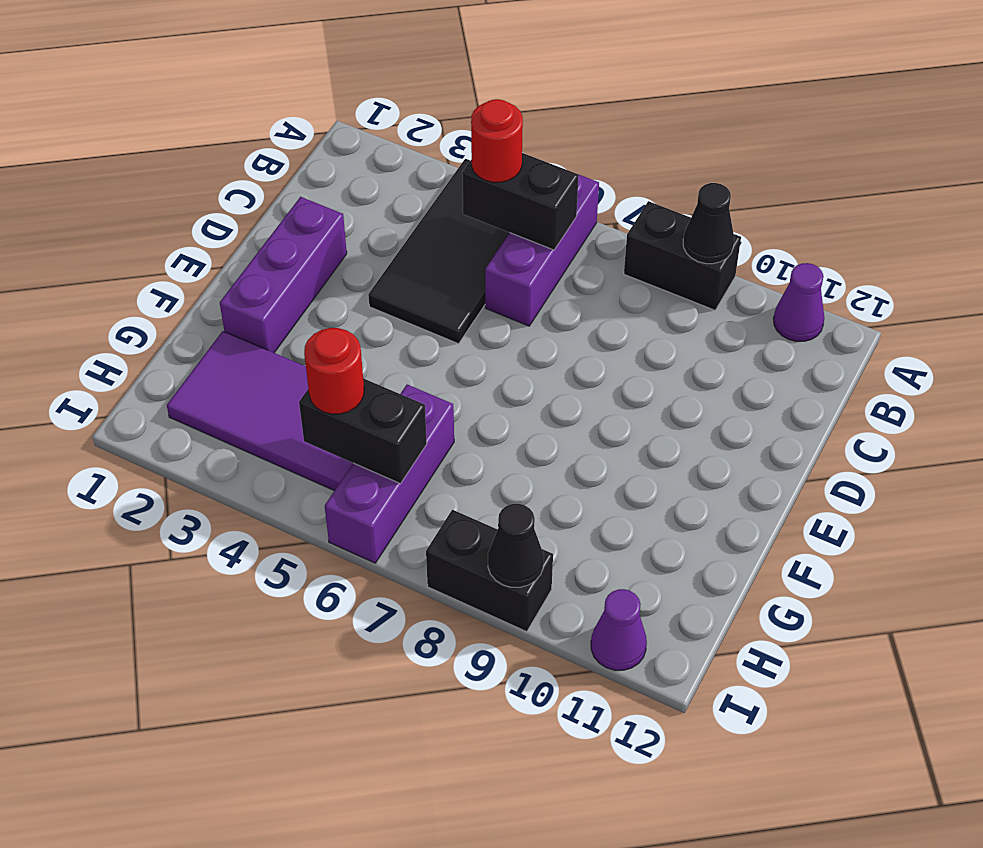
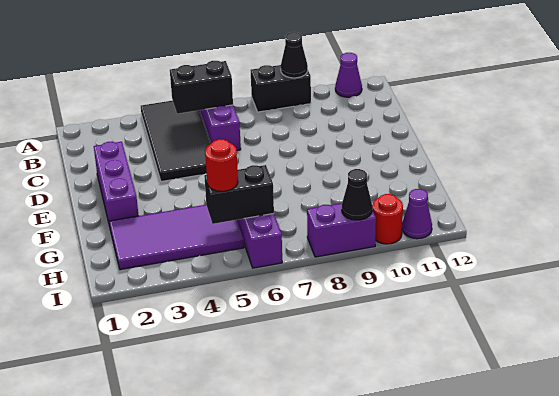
red round brick B5 level 3 -> red round brick I10 level 1
black brick I8:I9 level 1 -> purple brick I8:I9 level 1

